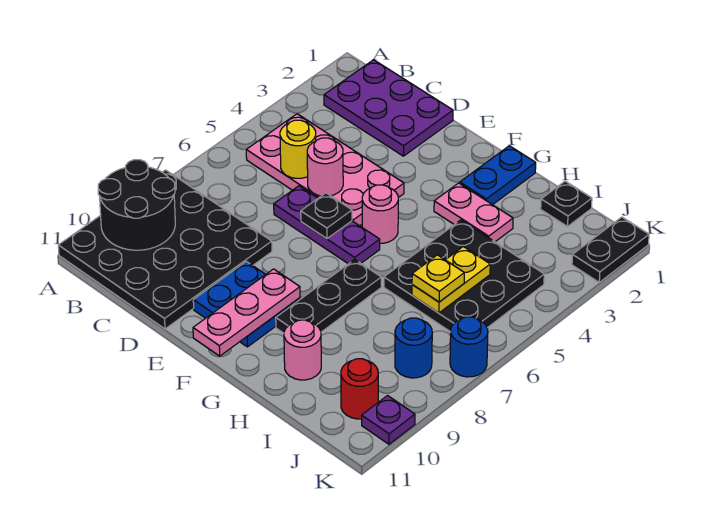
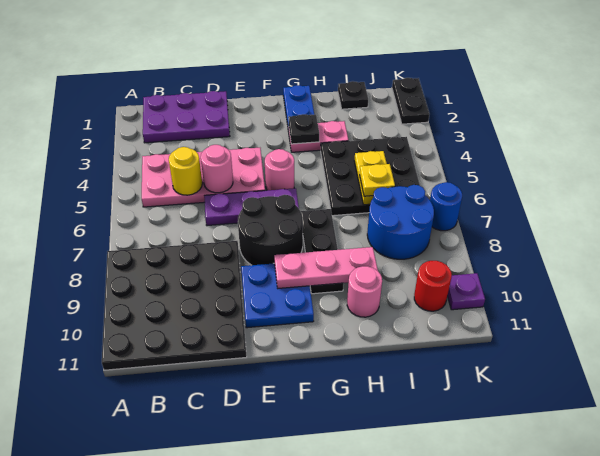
black round brick A9:B10 level 2 -> black round brick E7:F8 level 1
black plate E6 level 2 -> black plate G3 level 2
pink plate F9:F11 level 2 -> pink plate F9:H9 level 2
blue round brick J8 level 1 -> blue round brick I7:J8 level 1

